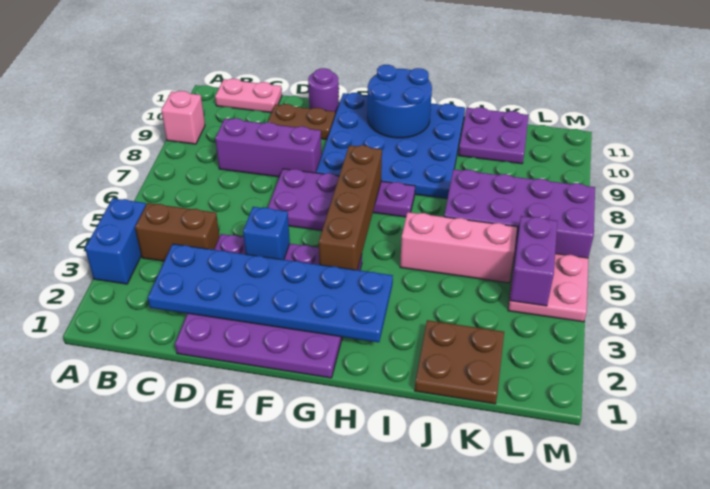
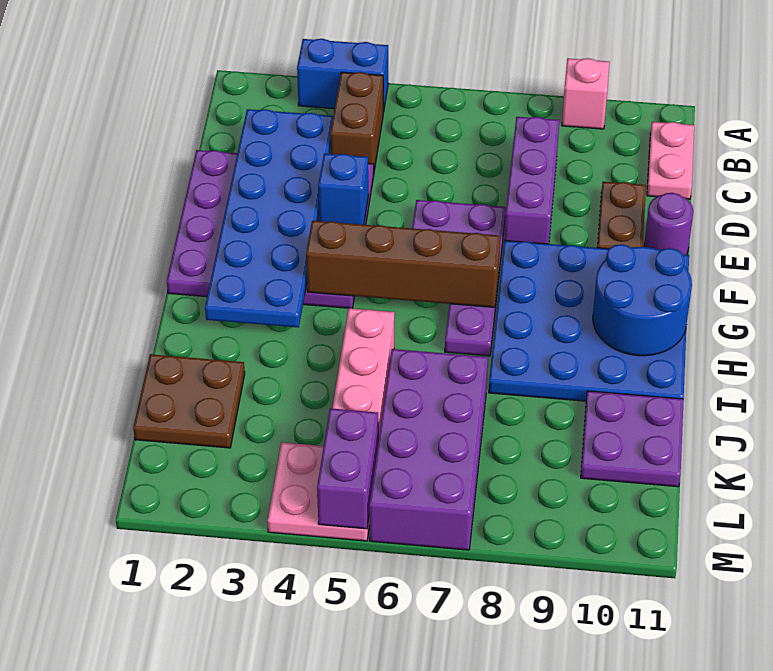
purple brick L4:L5 level 2 -> purple brick L5:M5 level 2

